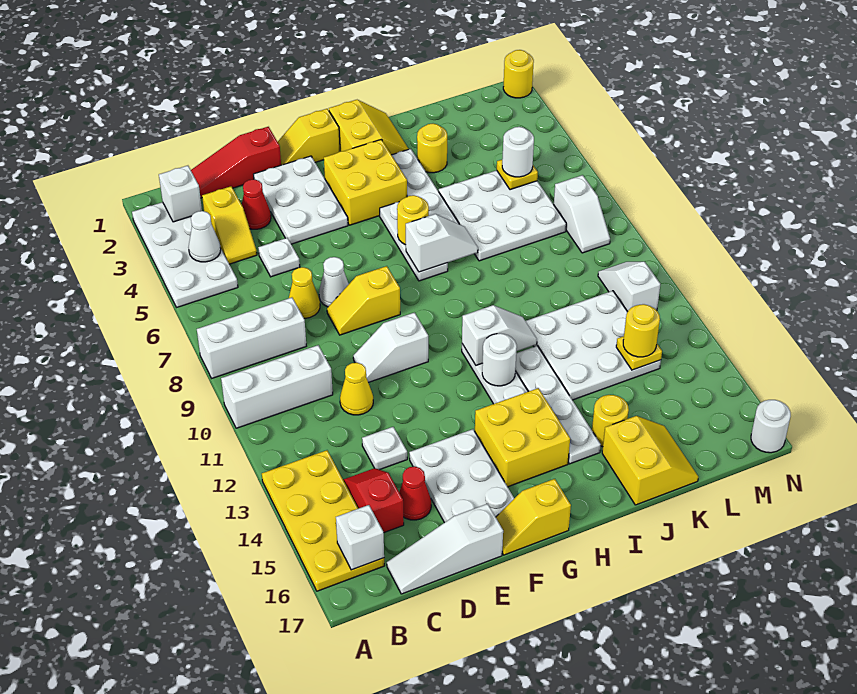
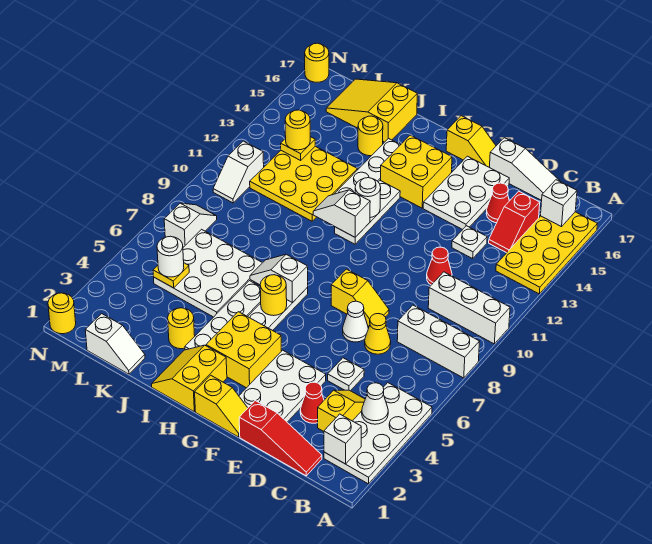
yellow cone D11 level 1 -> red cone D11 level 1
white slope E10:F10 level 1 top F -> white slope K1:L1 level 1 top L
white plate J11:L13 level 1 -> yellow plate J11:L13 level 1
yellow slope J16:K17 level 1 top J -> yellow slope J16:L17 level 1 top J
white round brick N17 level 1 -> yellow round brick N17 level 1

